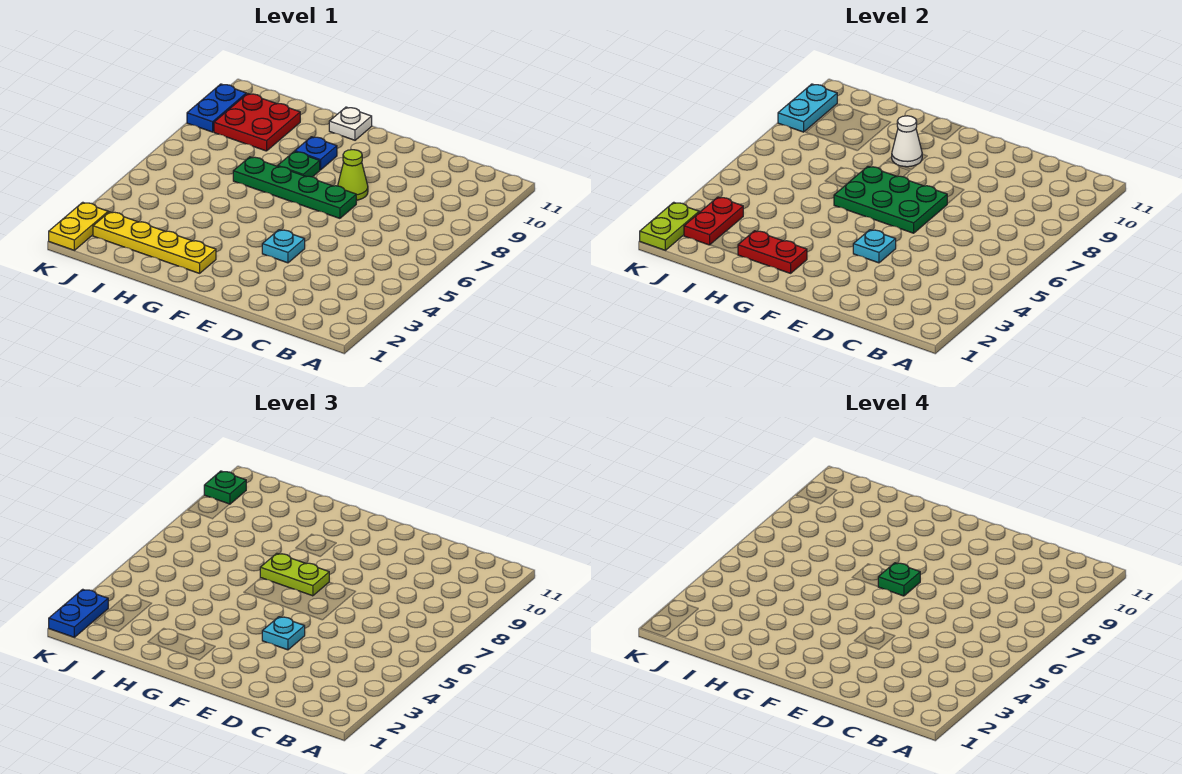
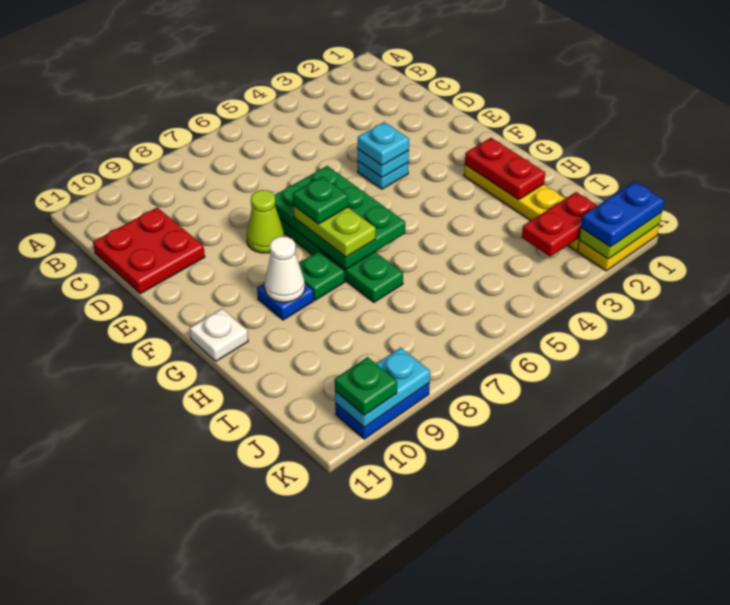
red plate I9:J10 level 1 -> red plate C10:D11 level 1

